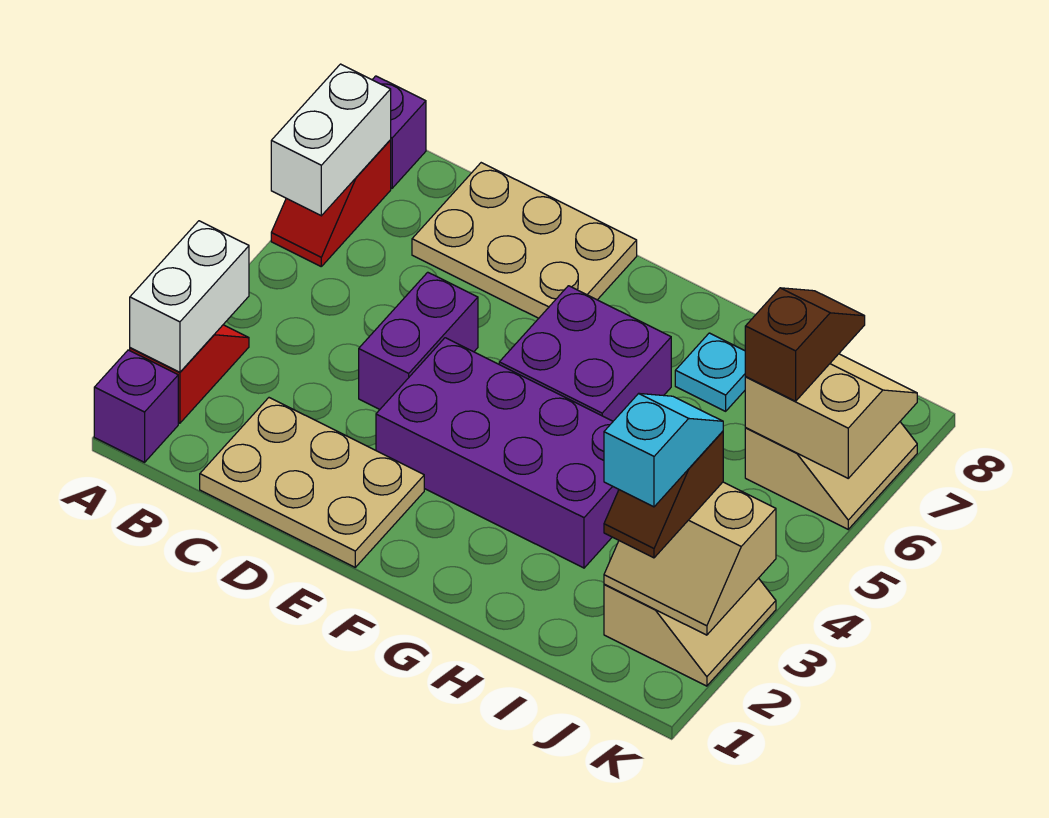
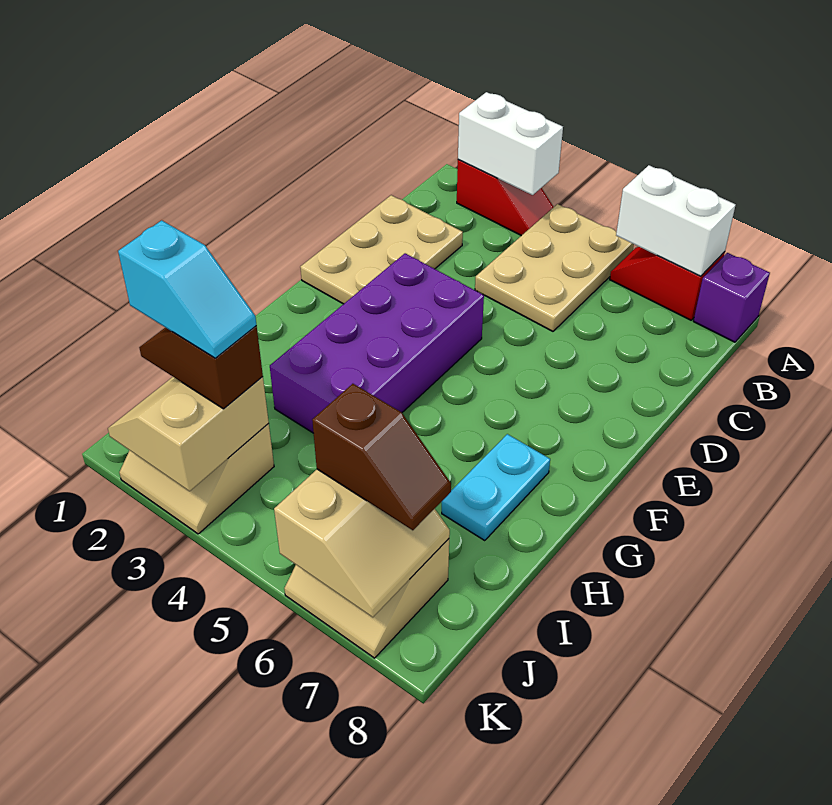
purple brick A1 level 1 -> none
tan plate C7:E8 level 1 -> tan plate A4:C5 level 1
purple brick D4:D5 level 1 -> none
purple brick F5:G6 level 1 -> none
cyan plate H7 level 1 -> cyan plate G7:H7 level 1

